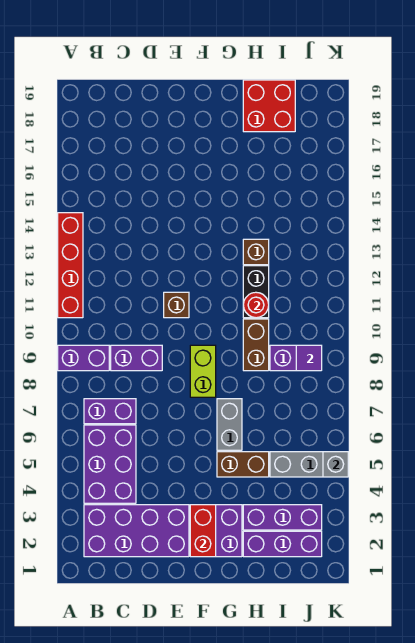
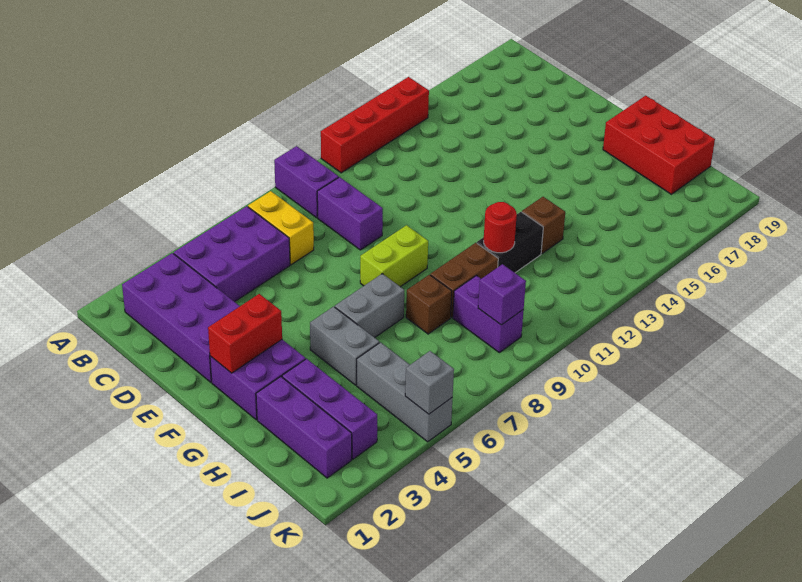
purple brick B7:C7 level 1 -> yellow brick B7:C7 level 1
brown brick E11 level 1 -> brown brick H8 level 1
brown brick G5:H5 level 1 -> grey brick G5:H5 level 1
red brick H18:I19 level 1 -> red brick G18:I19 level 1
purple tile J9 level 2 -> purple brick J9 level 2

